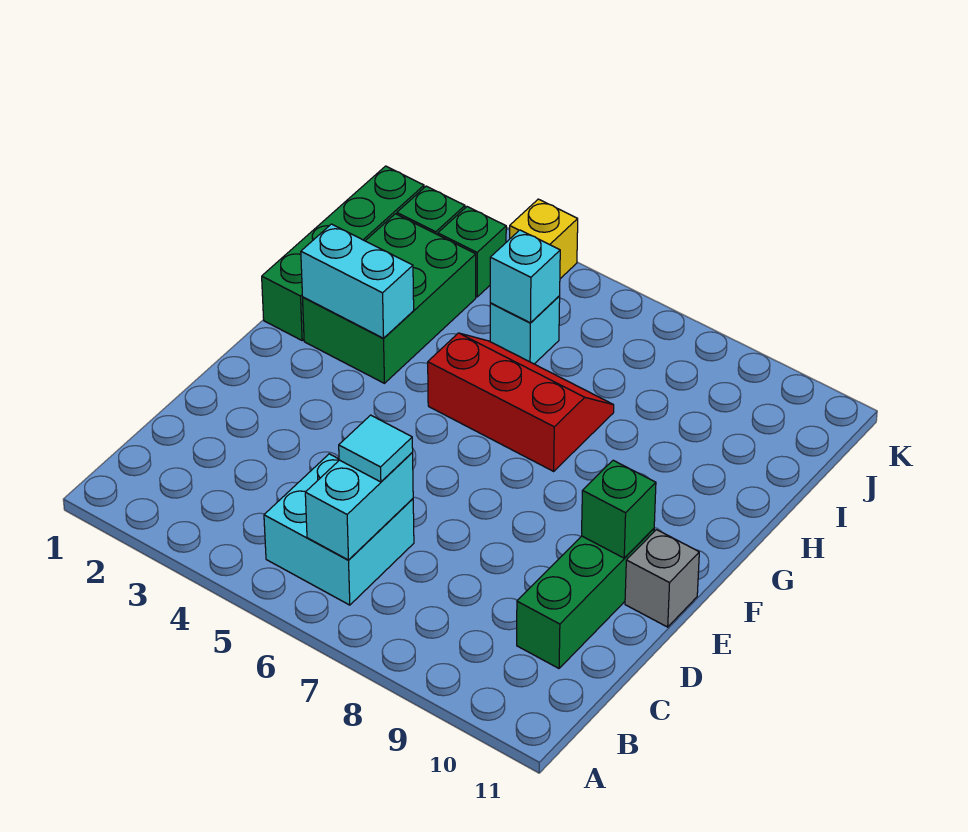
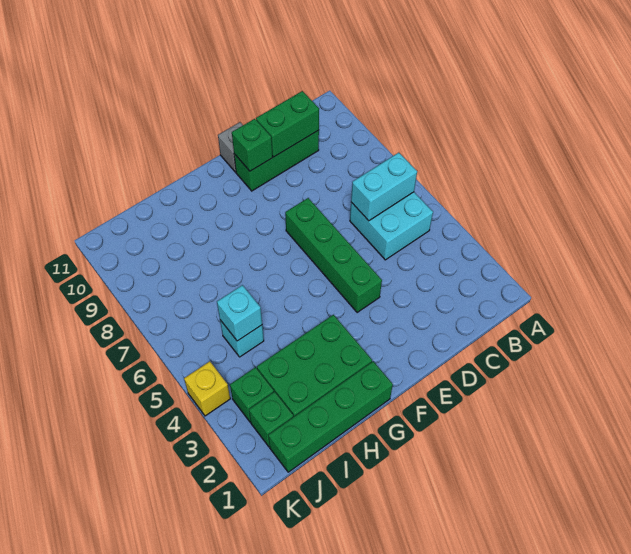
cyan tile C6 level 3 -> none
none -> green brick C10:D10 level 2
none -> green brick E4:E7 level 1
cyan brick G2:G3 level 2 -> none
red slope G5:H7 level 1 top G -> none

